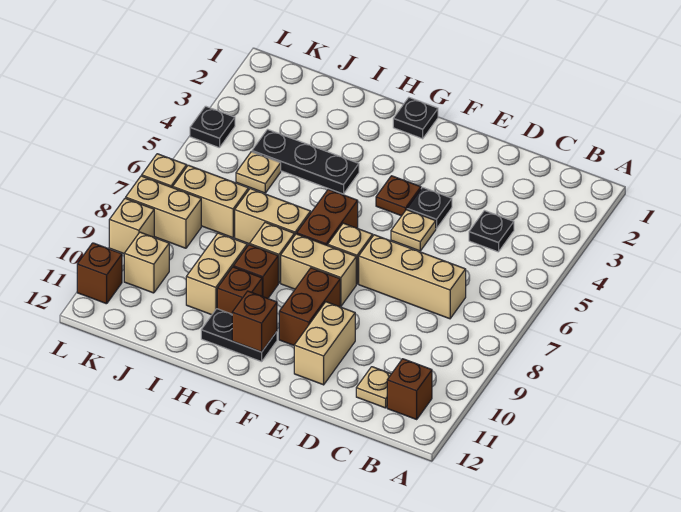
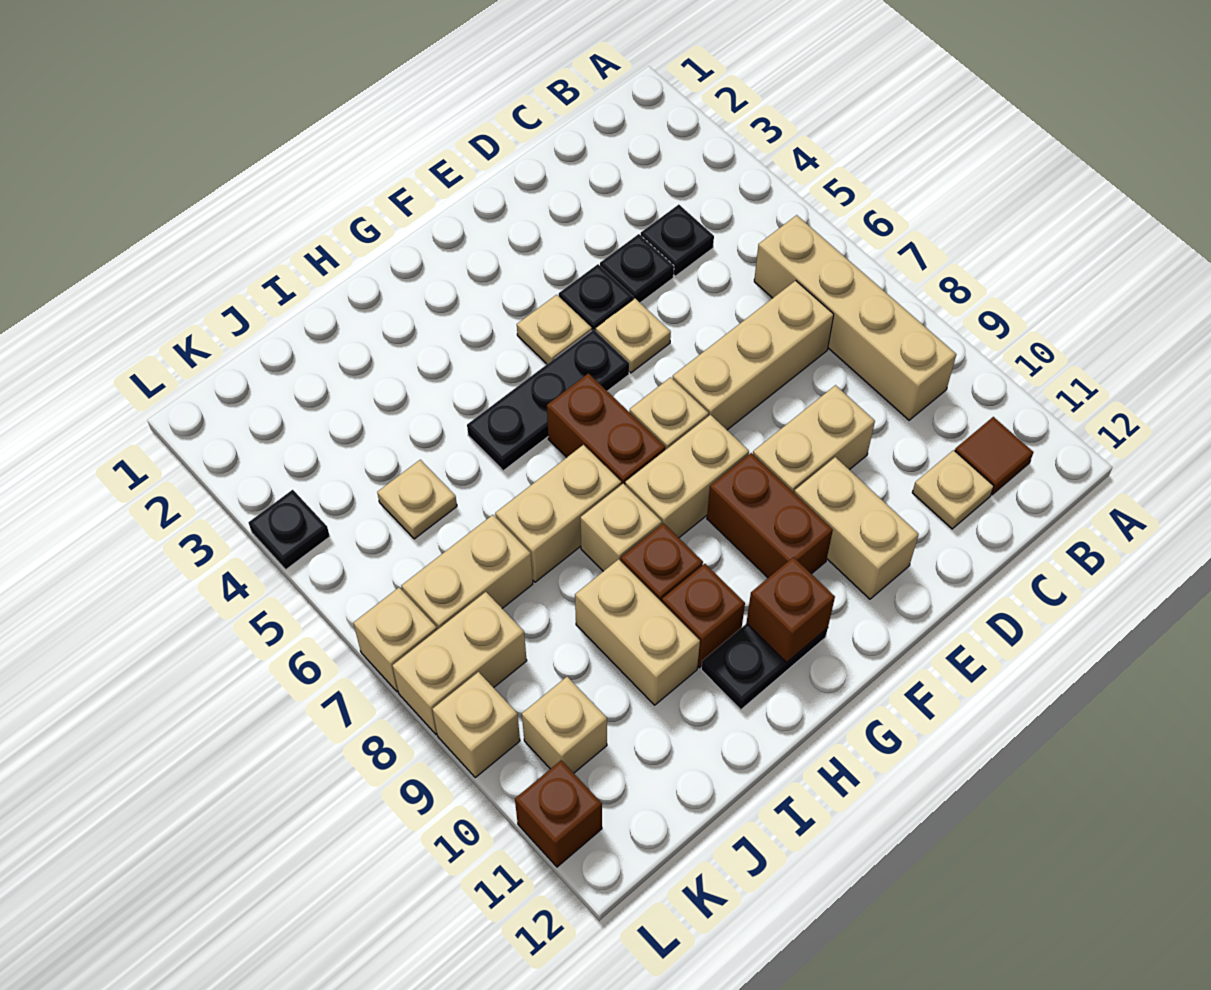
none -> tan brick B6:B9 level 1
brown brick B11 level 1 -> brown tile B11 level 1
none -> tan brick D9:E9 level 1
brown plate F4 level 1 -> tan plate F4 level 1
black plate G1 level 1 -> black plate D4 level 1
black plate H4:J4 level 1 -> black plate F5:H5 level 1

